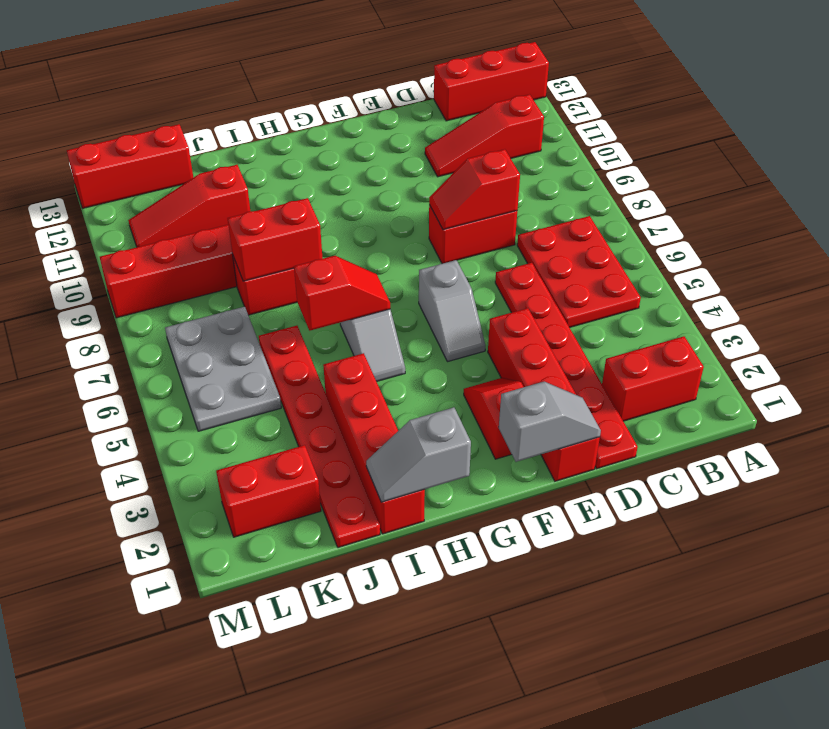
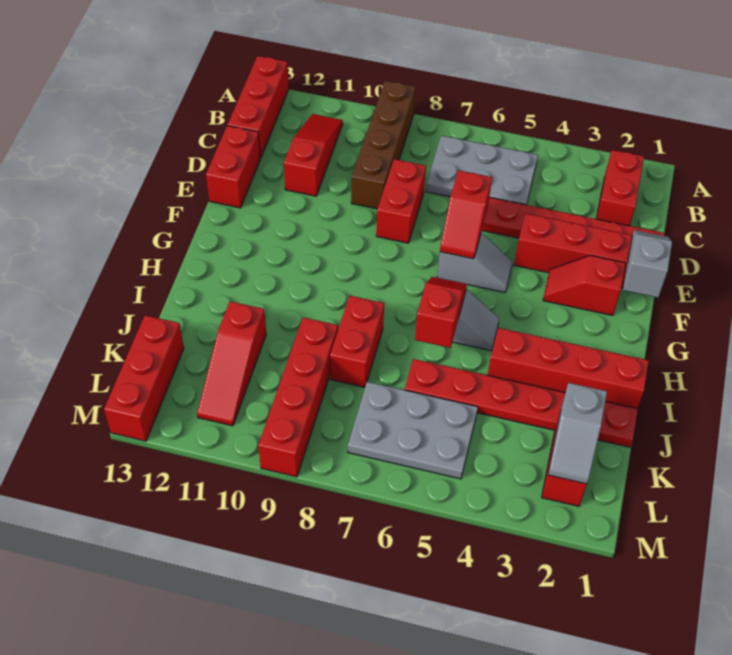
none -> brown brick A9:D9 level 1
red plate B5:C7 level 1 -> grey plate B5:C7 level 1
red slope B11:D11 level 1 top B -> red slope B11:D11 level 1 top D
red slope D8:E8 level 2 top D -> red slope E6:F6 level 2 top E
grey slope H1:I1 level 2 top H -> grey slope K2:L2 level 2 top K
red brick I8:J8 level 2 -> red brick D13:E13 level 1

